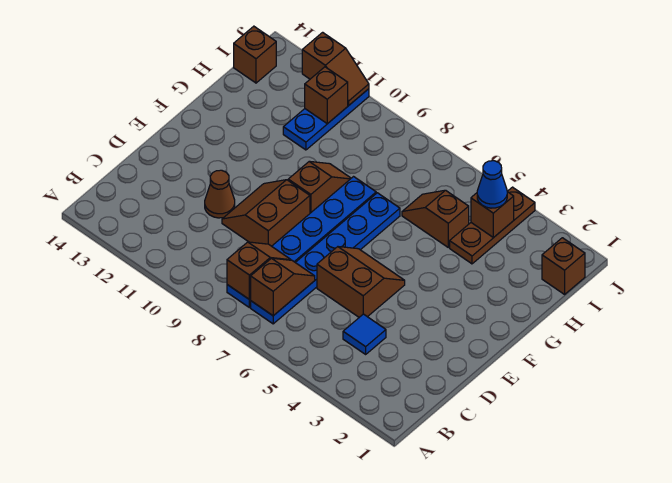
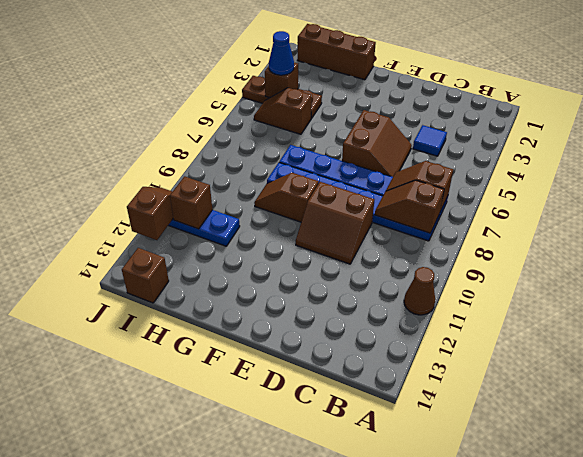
brown slope D5:E6 level 1 top D -> brown slope D5:E6 level 1 top E
brown cone D11 level 1 -> brown cone A11 level 1
brown slope H5:H6 level 1 top 5 -> brown slope H5:I5 level 1 top H
brown brick I1 level 1 -> brown brick G1:I1 level 1

